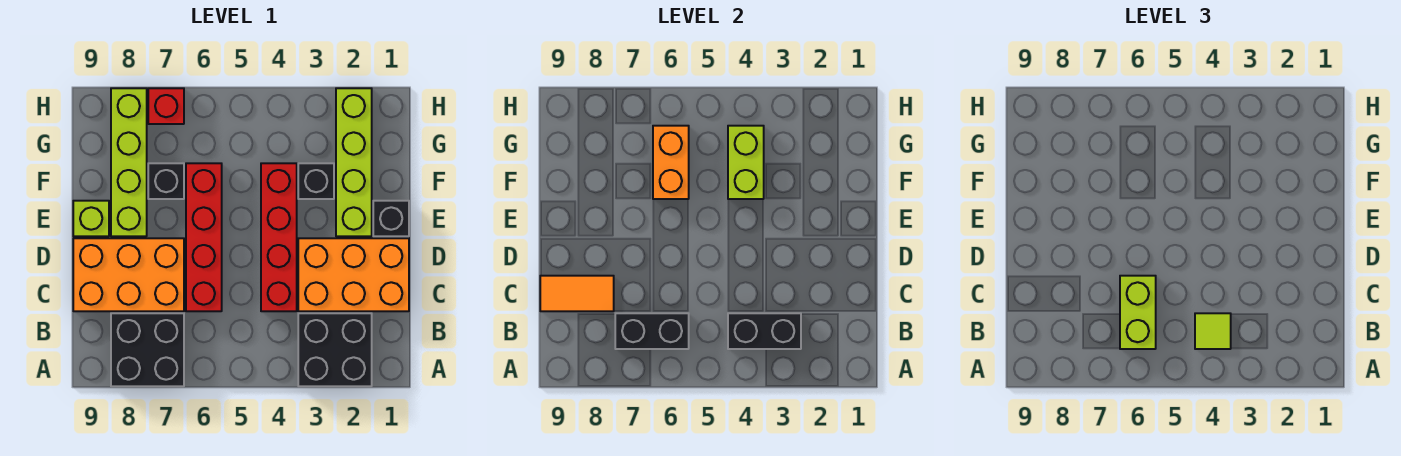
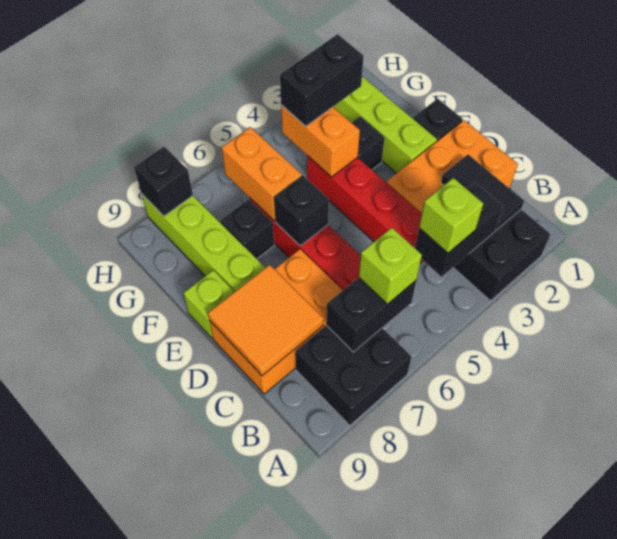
none -> black tile B2:C2 level 2
lime tile B4 level 3 -> lime brick B4 level 3
lime brick B6:C6 level 3 -> lime brick B6 level 3
orange tile C8:C9 level 2 -> orange tile C8:D9 level 2
none -> black brick E6 level 2
lime brick F4:G4 level 2 -> orange brick F4:G4 level 2
none -> black brick G3:G4 level 3
red brick H7 level 1 -> none
none -> black brick H8 level 2

